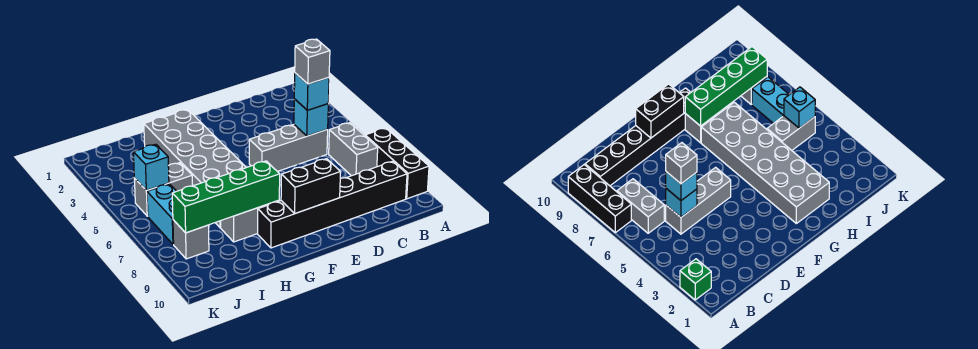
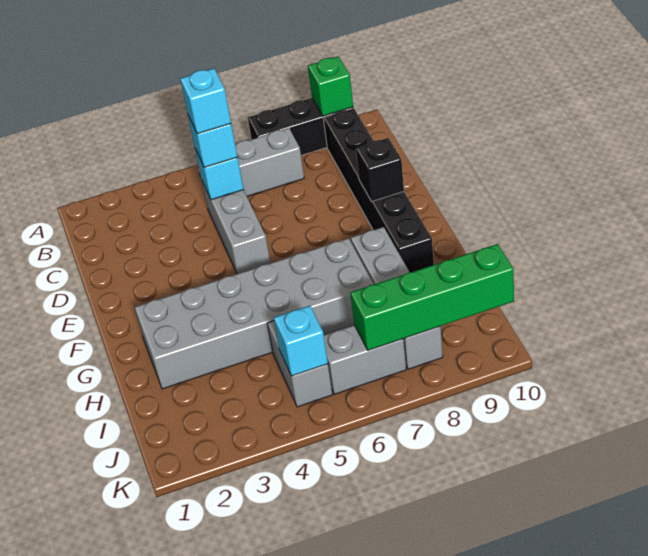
green brick A2 level 1 -> green brick A9 level 2
grey brick C5 level 4 -> cyan brick C5 level 4
black brick E9:F9 level 2 -> black brick E9 level 2
green brick G8:J8 level 2 -> green brick J7:J10 level 2
cyan brick J6:J7 level 1 -> grey brick J6:J7 level 1

